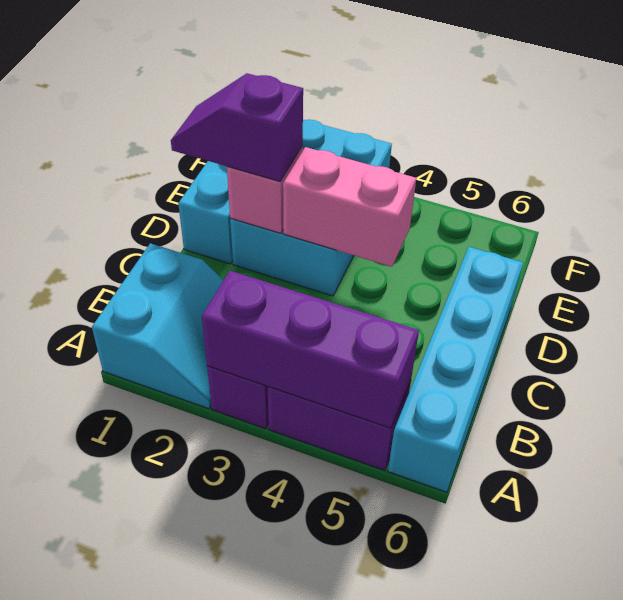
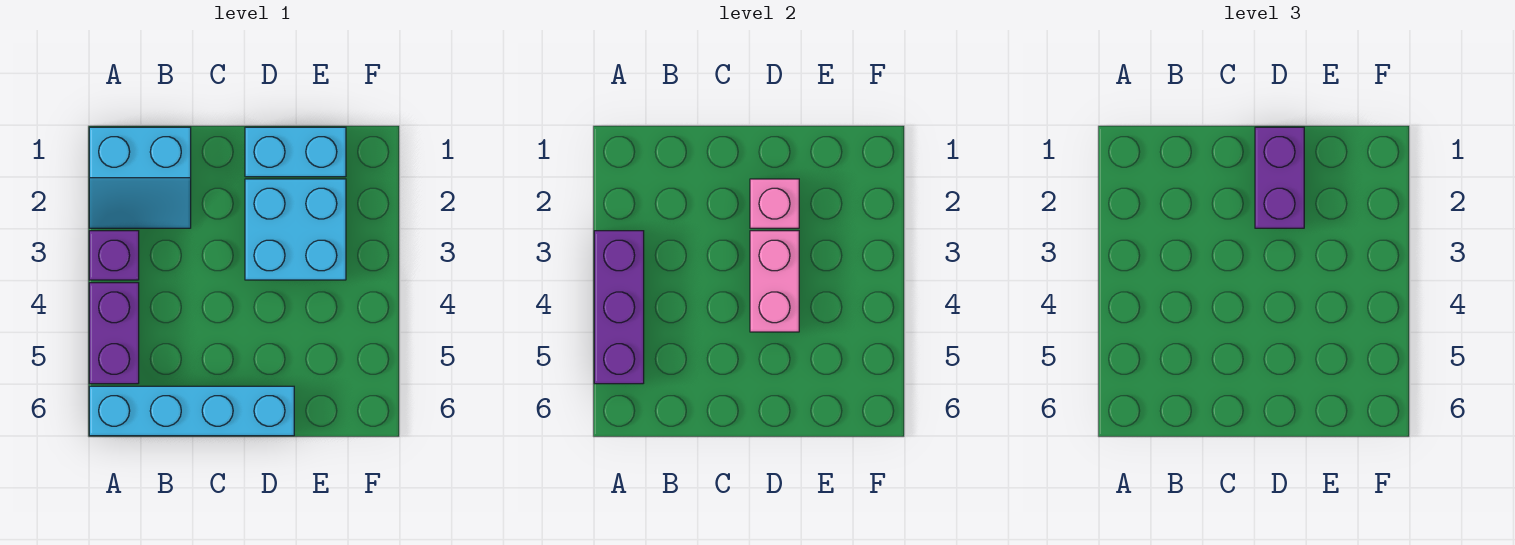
purple slope D1:D2 level 3 top 2 -> purple brick D1:D2 level 3
cyan brick D2:F3 level 1 -> cyan brick D2:E3 level 1

